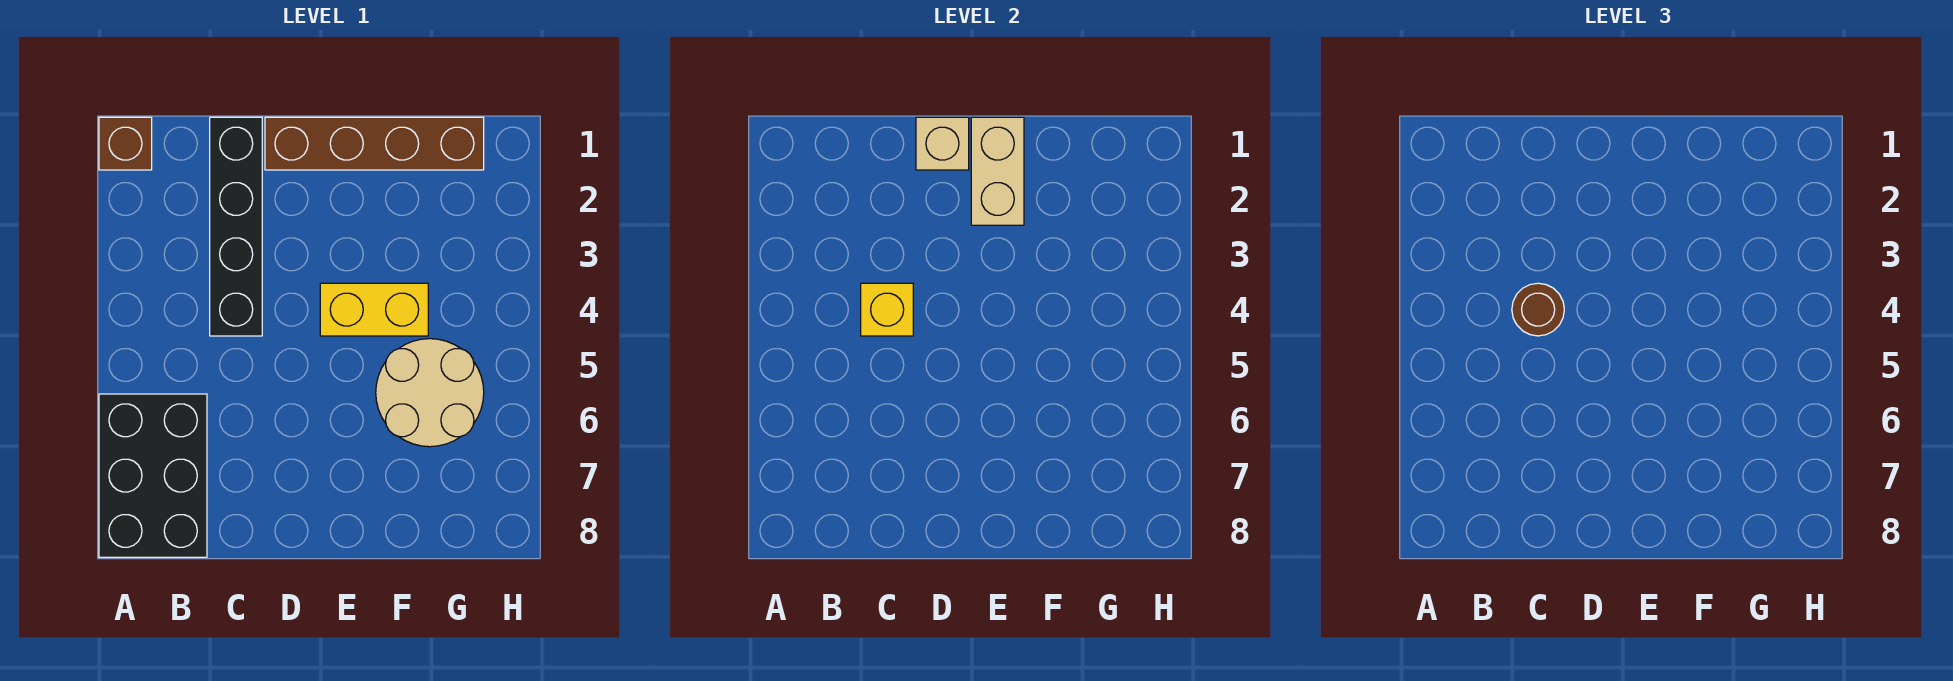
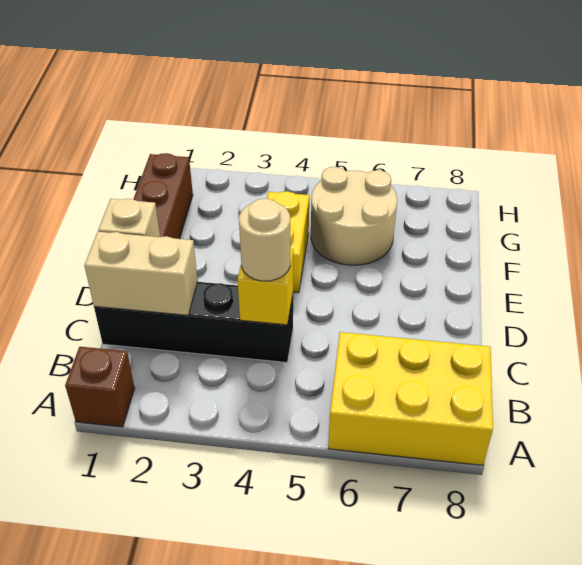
black brick A6:B8 level 1 -> yellow brick A6:B8 level 1
brown round brick C4 level 3 -> tan round brick C4 level 3
tan brick E1:E2 level 2 -> tan brick C1:C2 level 2

